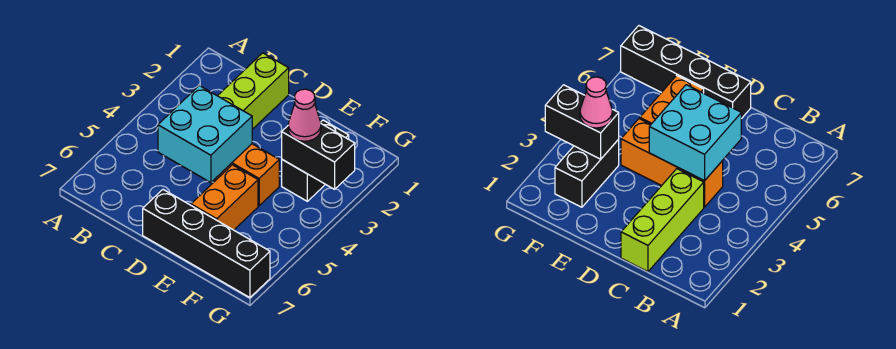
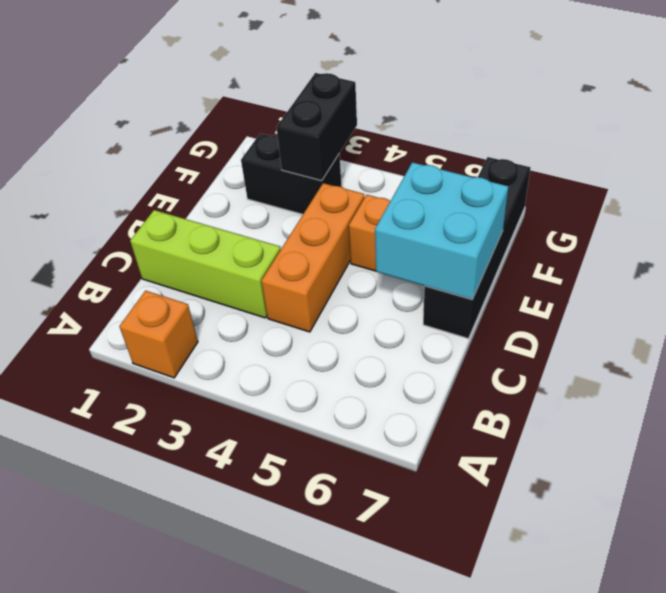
none -> orange brick A2 level 1
cyan brick C4:D5 level 2 -> cyan brick D6:E7 level 2
pink cone F3 level 3 -> none

